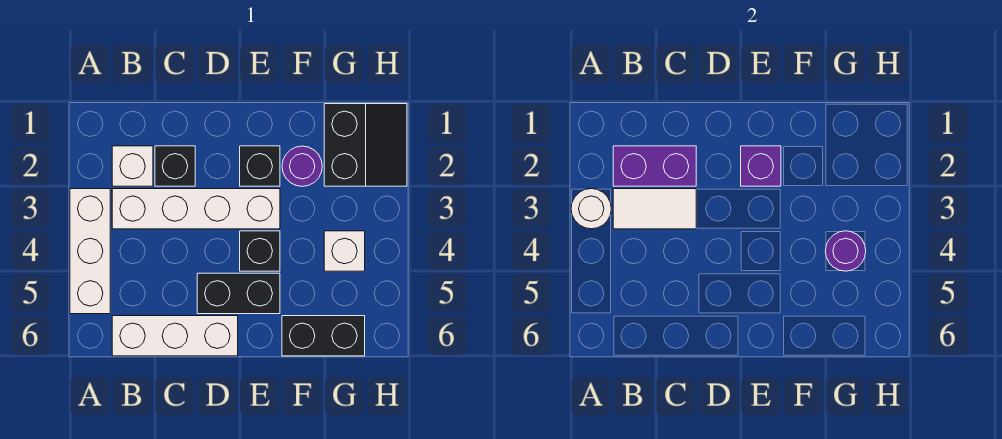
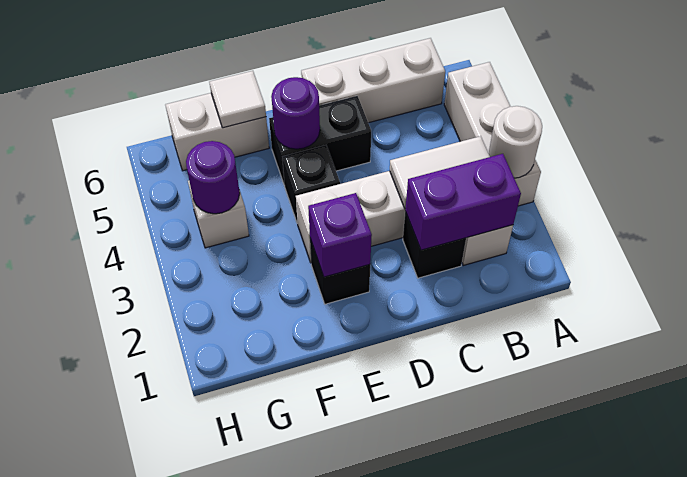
purple round brick F2 level 1 -> purple round brick E5 level 2
black brick F6:G6 level 1 -> white brick F6:G6 level 1
none -> white tile F6 level 2
black slope G1:H2 level 1 top G -> none

